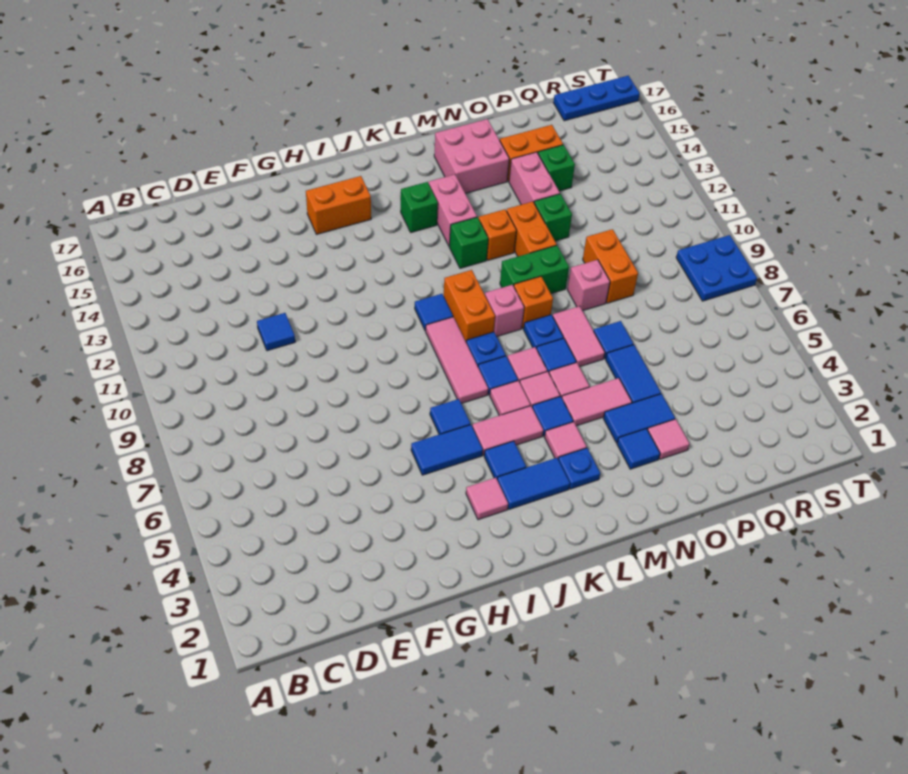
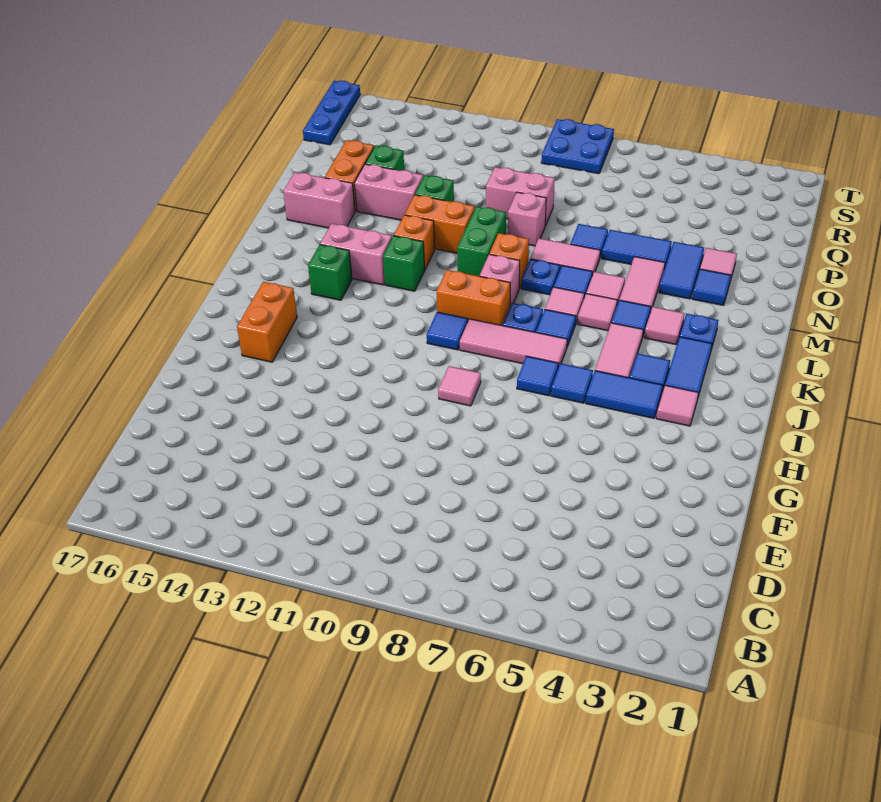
blue tile E11 level 1 -> blue tile I7 level 1
blue tile H5:I5 level 1 -> blue tile I4:I5 level 1
pink tile K6 level 1 -> pink tile H9 level 1
pink brick M15:N16 level 1 -> pink brick N15:N16 level 1
orange brick P9:P10 level 1 -> pink brick P9:P10 level 1

